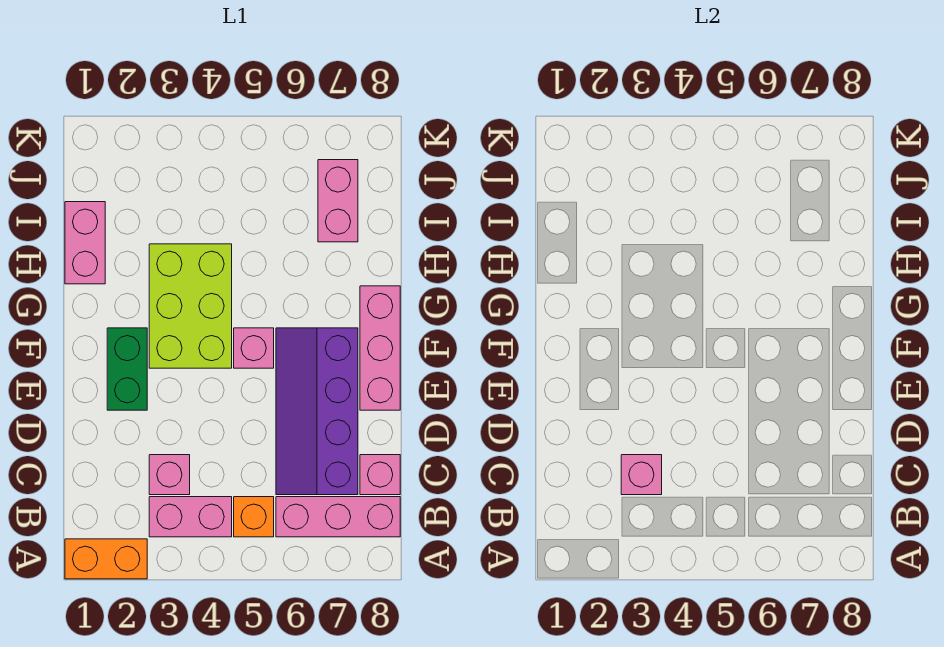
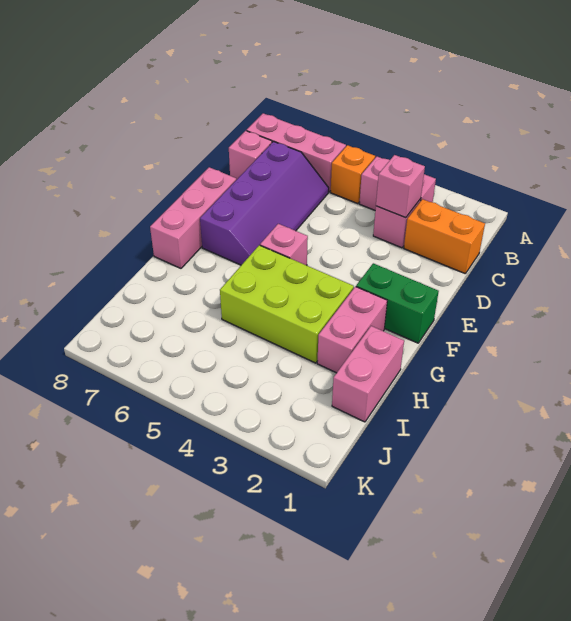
orange brick A1:A2 level 1 -> orange brick C1:C2 level 1
green brick E2:F2 level 1 -> green brick F1:F2 level 1
lime brick F3:H4 level 1 -> lime brick G3:H5 level 1
pink brick I7:J7 level 1 -> pink brick G2:H2 level 1

